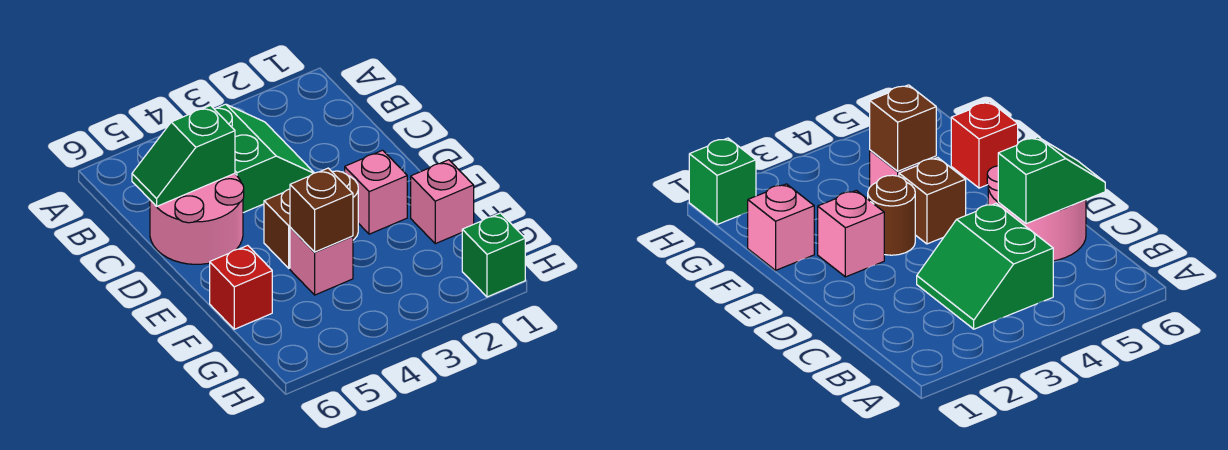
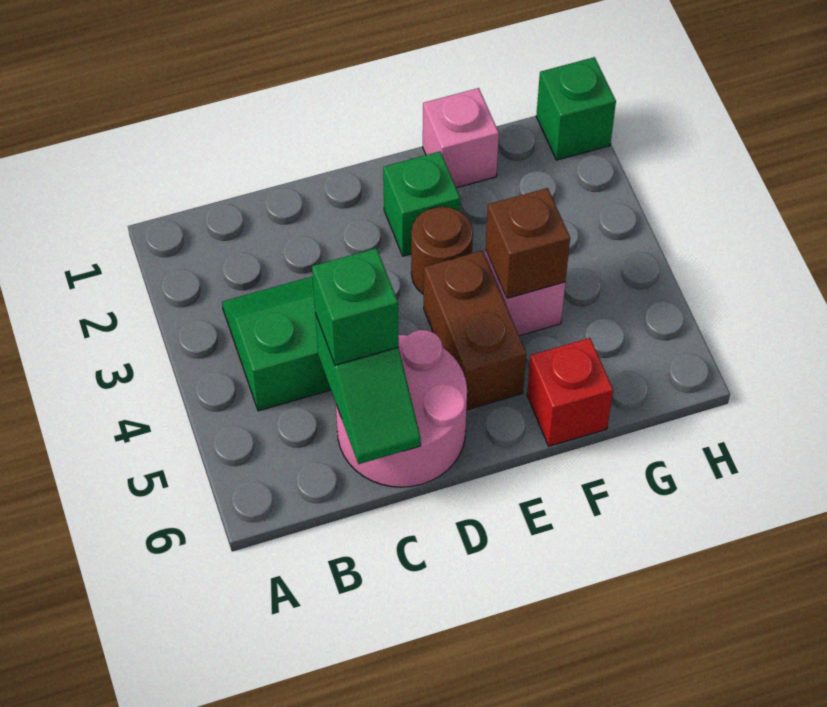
none -> green brick C5 level 3
pink brick E2 level 1 -> green brick E2 level 1
brown brick E4 level 1 -> brown brick E4:E5 level 1

